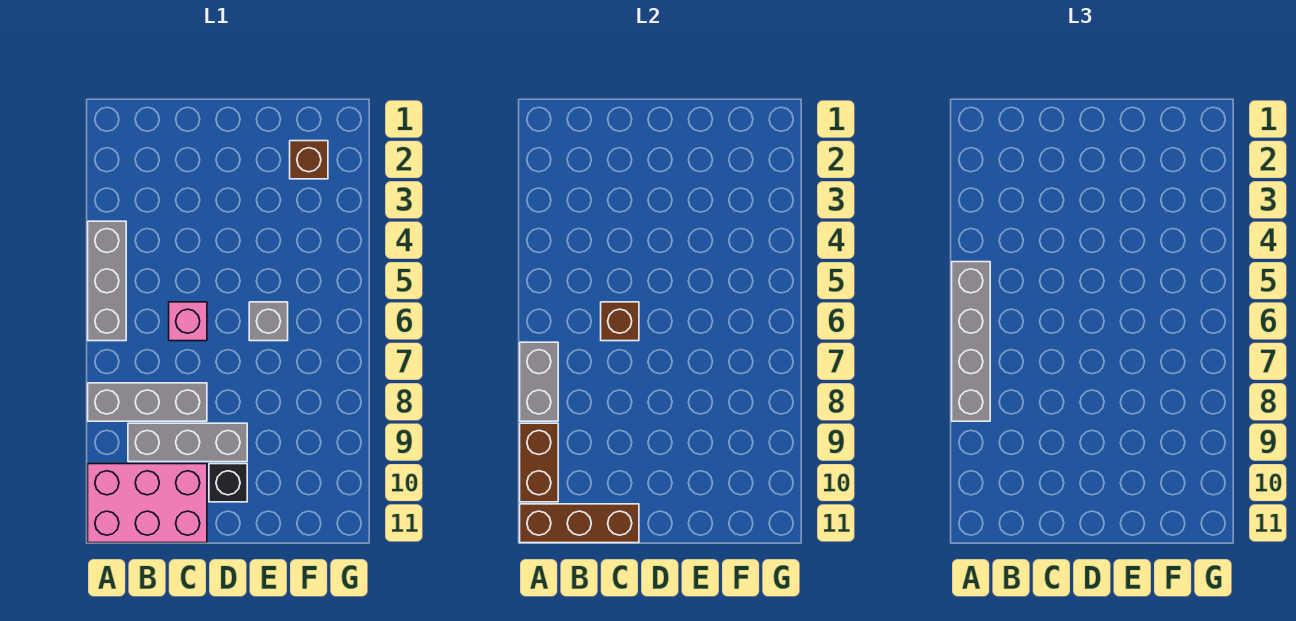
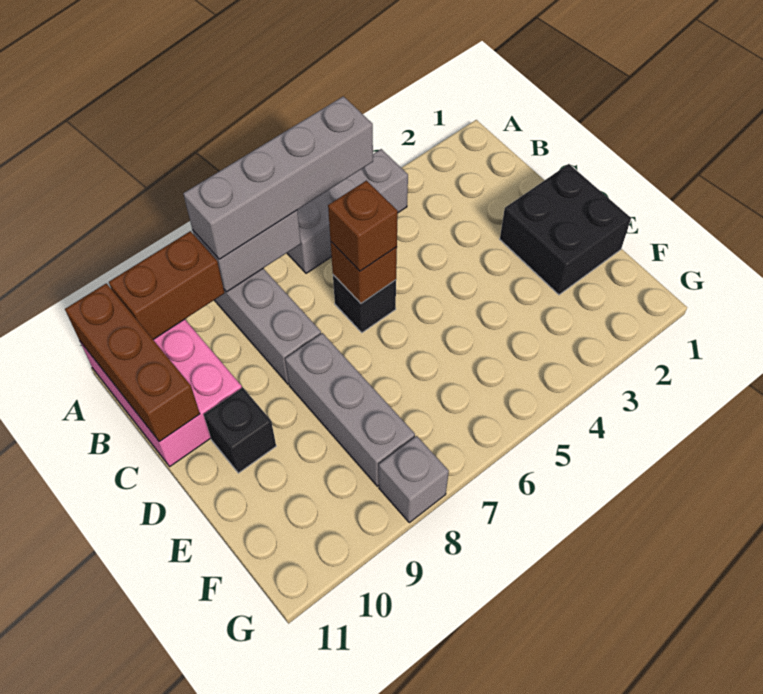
grey brick B9:D9 level 1 -> grey brick D8:F8 level 1
pink brick C6 level 1 -> black brick C6 level 1
none -> black brick D1:E2 level 1
grey brick E6 level 1 -> grey brick G8 level 1
brown brick F2 level 1 -> brown brick C6 level 3

